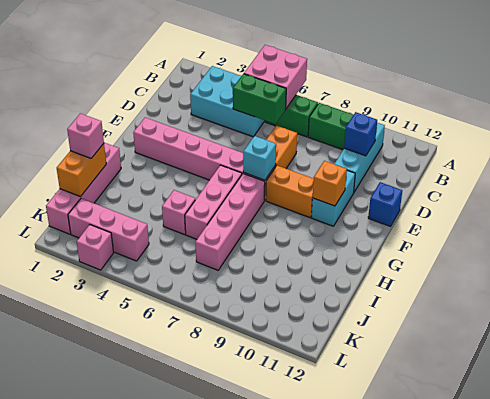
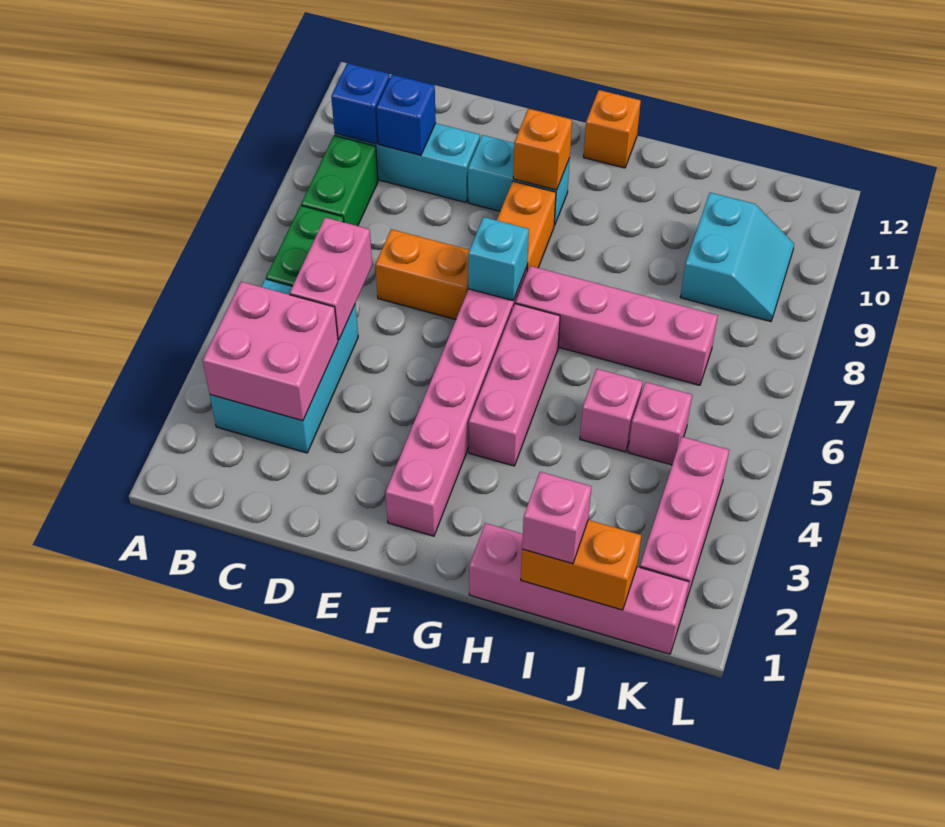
pink brick A5:B6 level 2 -> pink brick B3:C4 level 2
green brick C5:C6 level 2 -> pink brick C5:C6 level 2
blue brick E12 level 1 -> blue brick B10 level 2
pink brick G6:I6 level 1 -> pink brick G4:G6 level 1
none -> orange brick G12 level 1
none -> cyan slope J9:K10 level 1 top J
pink brick L3 level 1 -> pink brick J5 level 1

